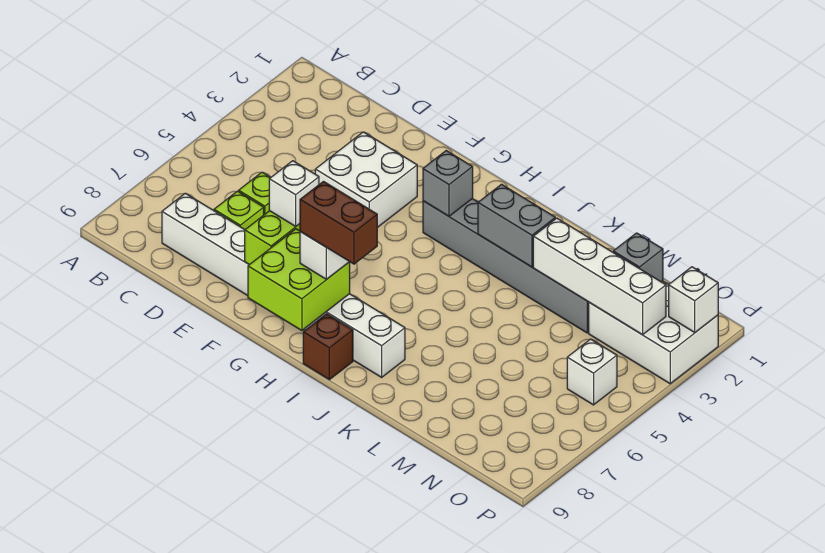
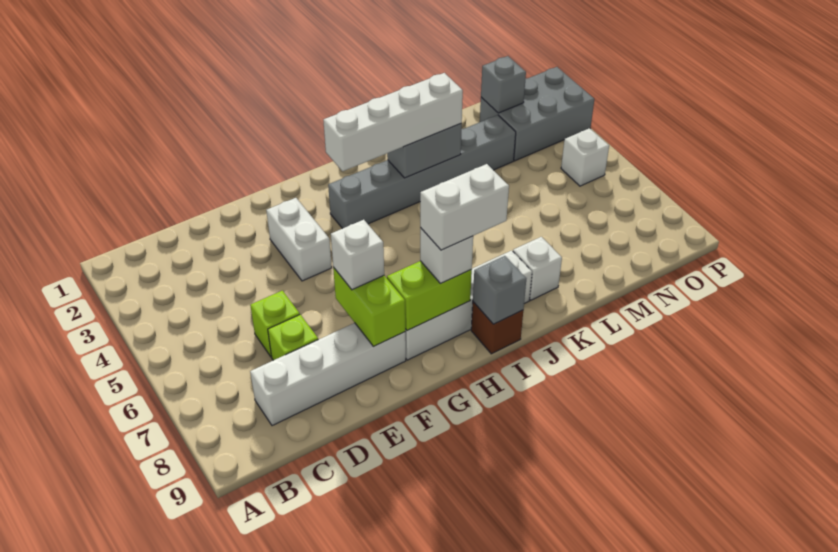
white brick E3:F4 level 1 -> white brick F3:F4 level 1
lime brick G8:H9 level 2 -> lime brick G8:H8 level 2
grey brick H3 level 2 -> grey brick I9 level 2
brown brick H8:I8 level 4 -> white brick H8:I8 level 4
white brick L3:O3 level 2 -> white brick H3:K3 level 3
white brick N2:P3 level 1 -> grey brick N2:P3 level 1
white brick P2 level 2 -> white brick K8 level 1

